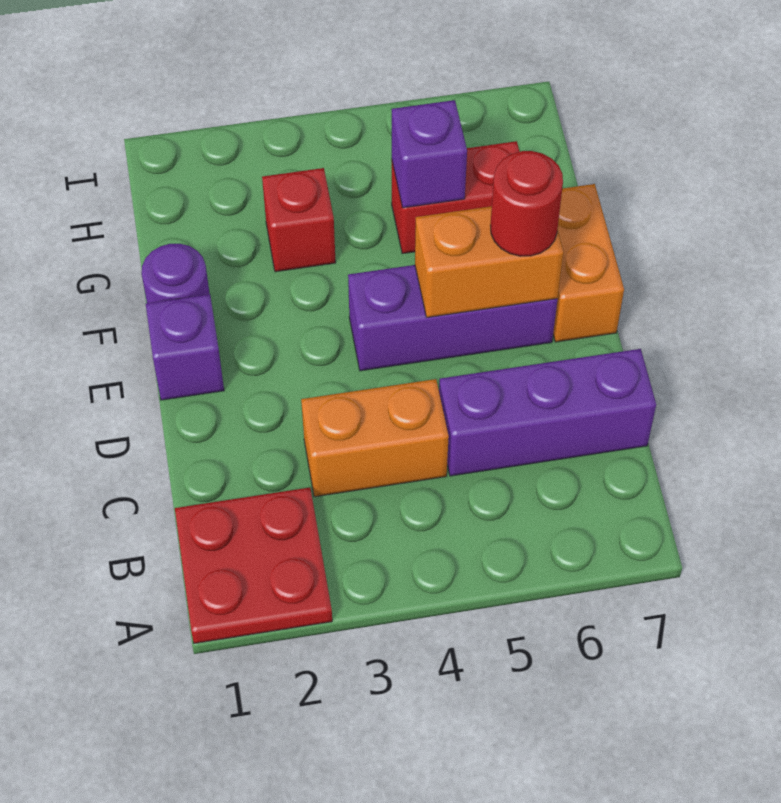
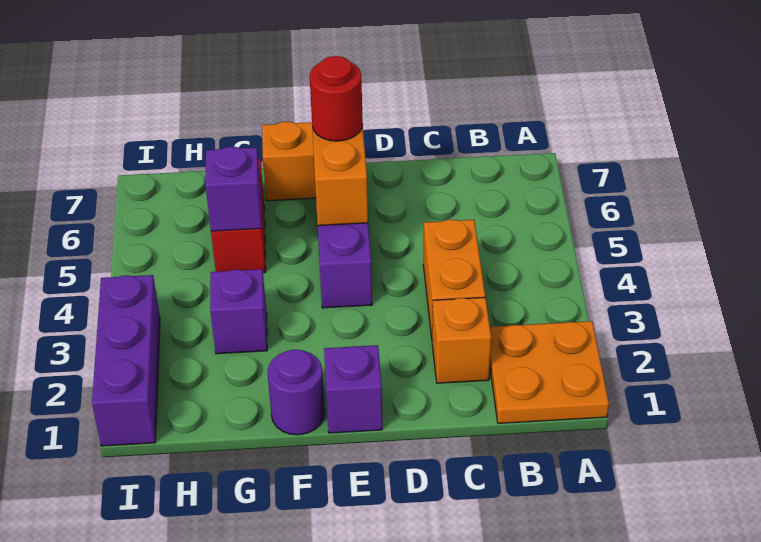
red plate A1:B2 level 1 -> orange plate A1:B2 level 1
none -> orange brick C2 level 1
purple brick C5:C7 level 1 -> purple brick I1:I3 level 1
red brick G3 level 1 -> purple brick G3 level 1

